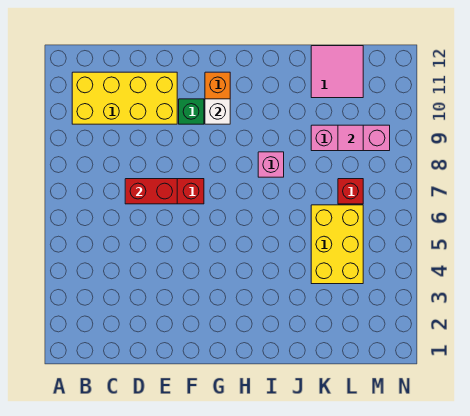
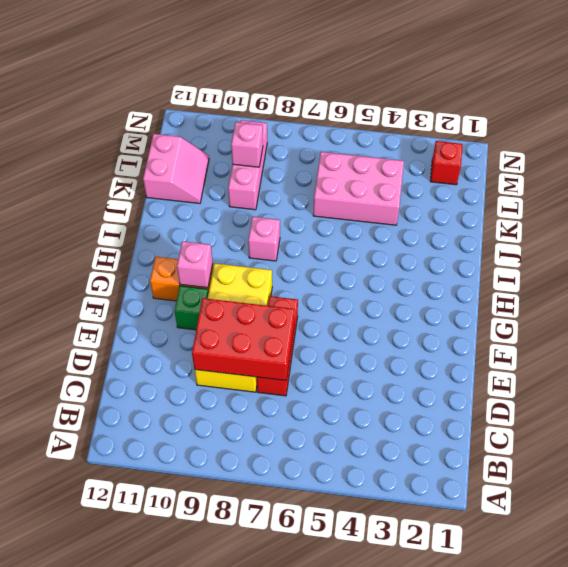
yellow brick B10:E11 level 1 -> yellow brick D8:G9 level 1
red brick D7:E7 level 2 -> red brick D7:E9 level 2
white brick G10 level 2 -> pink brick G10 level 2
yellow brick K4:L6 level 1 -> pink brick K4:L6 level 1
pink tile K11:L12 level 1 -> pink slope K11:L12 level 1 top 12
red brick L7 level 1 -> red brick M2 level 1
pink tile L9 level 2 -> pink brick L9 level 2

